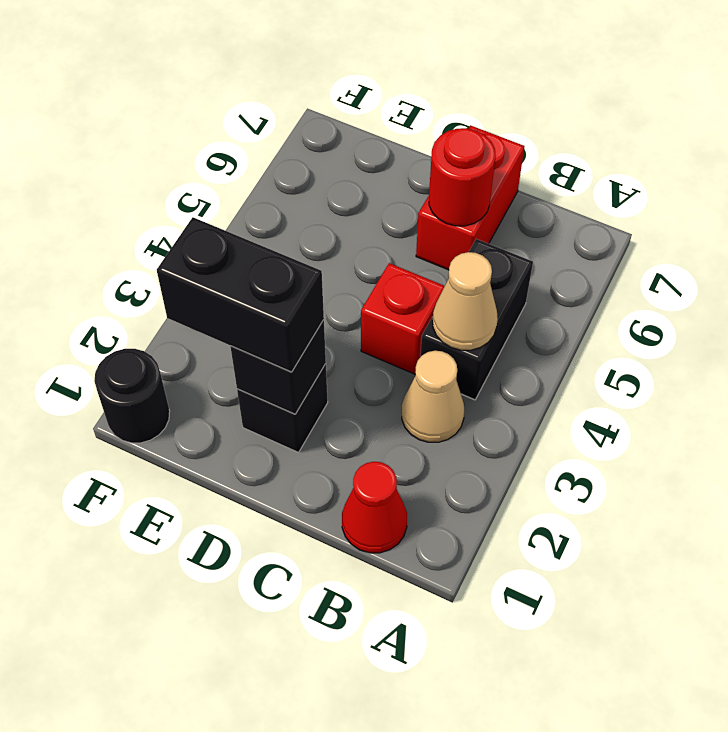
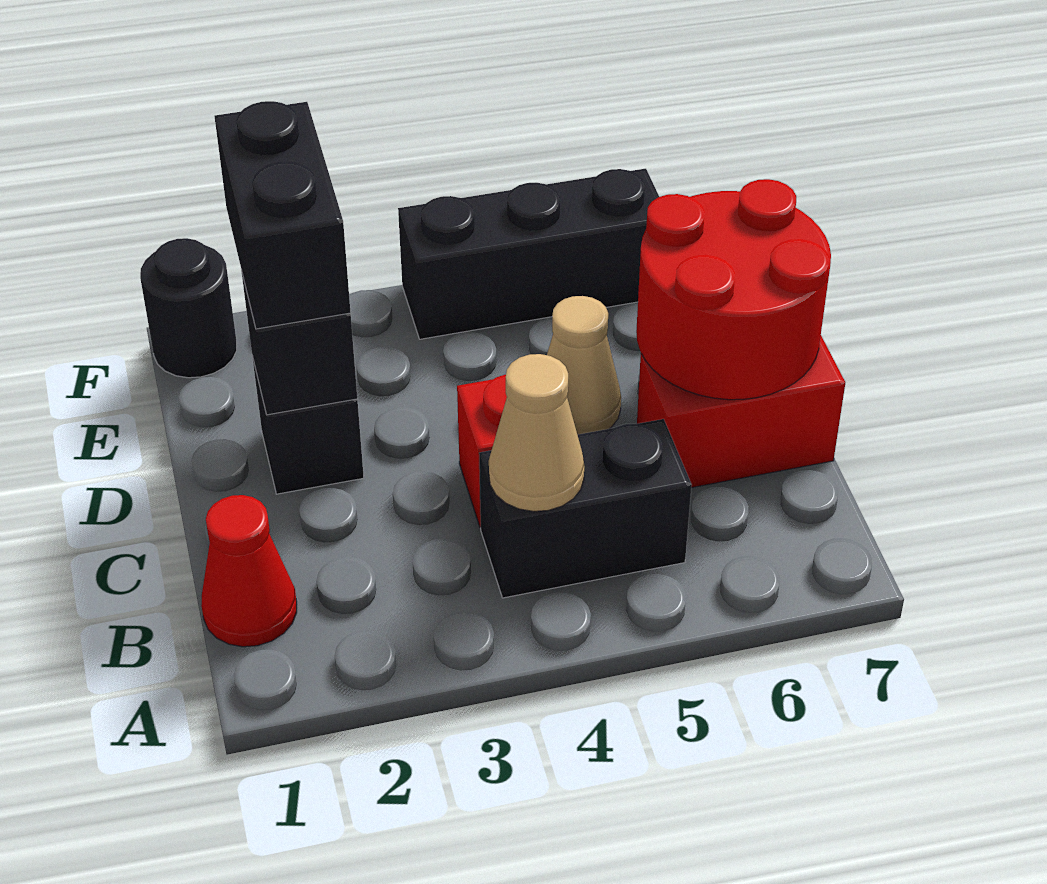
tan cone B3 level 1 -> tan cone D5 level 1
red round brick C6 level 2 -> red round brick C6:D7 level 2
none -> black brick F4:F6 level 1

